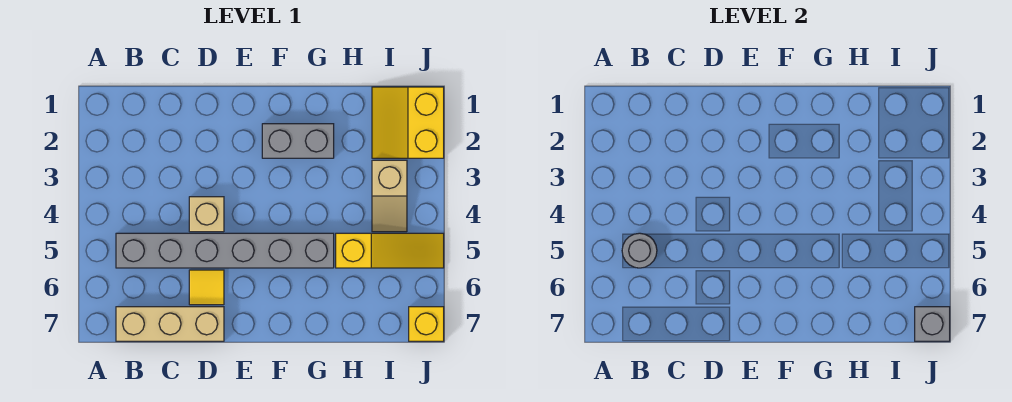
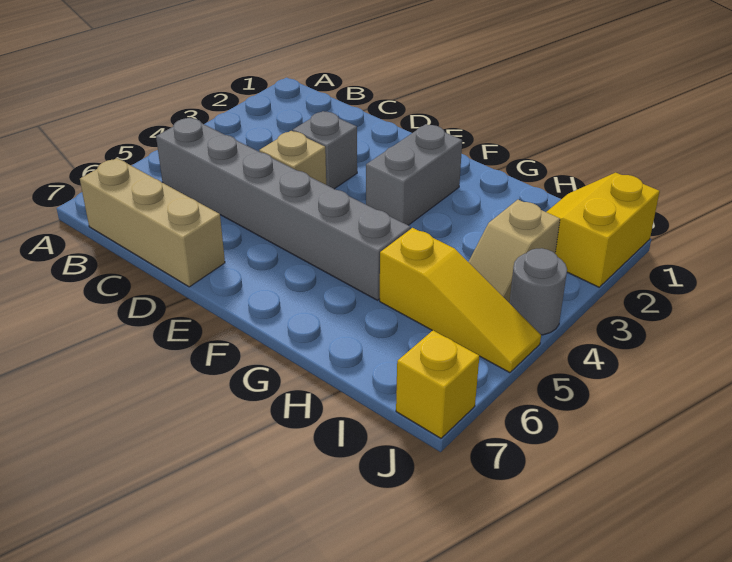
grey round brick B5 level 2 -> grey round brick J4 level 1
yellow tile D6 level 1 -> none
grey brick F2:G2 level 1 -> grey brick F2:F3 level 1
grey brick J7 level 2 -> grey brick D3 level 1

